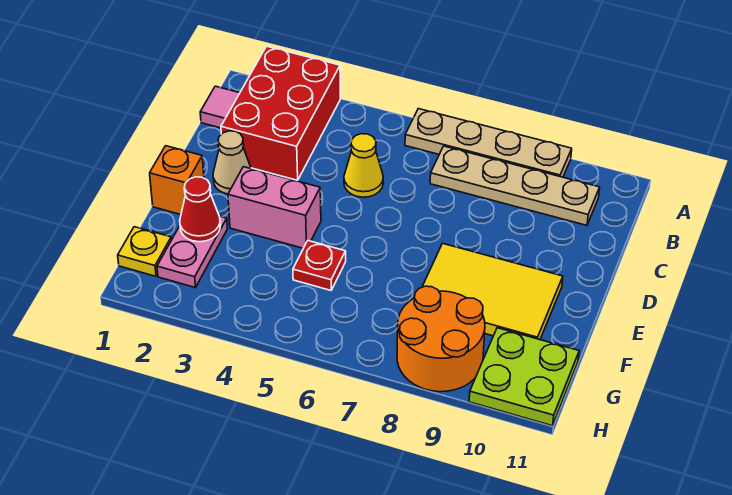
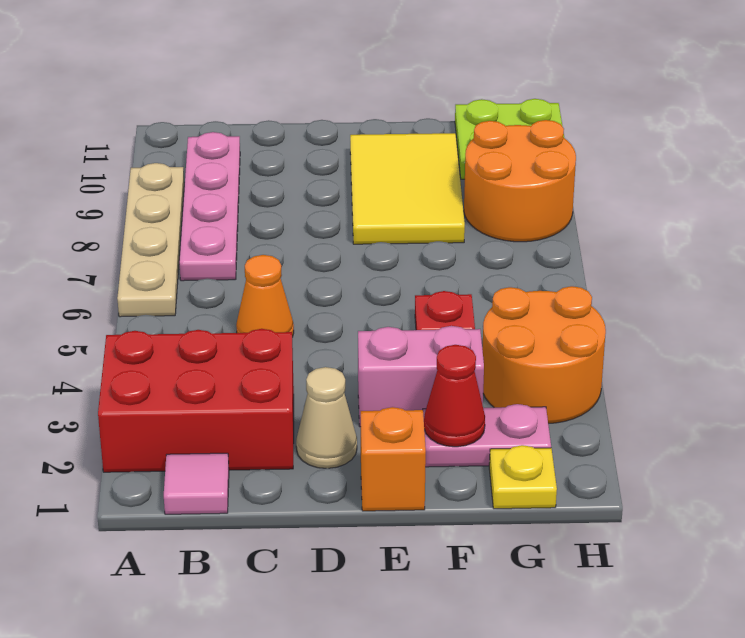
tan plate B7:B10 level 1 -> pink plate B7:B10 level 1
yellow cone C5 level 1 -> orange cone C5 level 1
pink brick E3:E4 level 1 -> pink brick E3:F3 level 1
none -> orange round brick G3:H4 level 1

